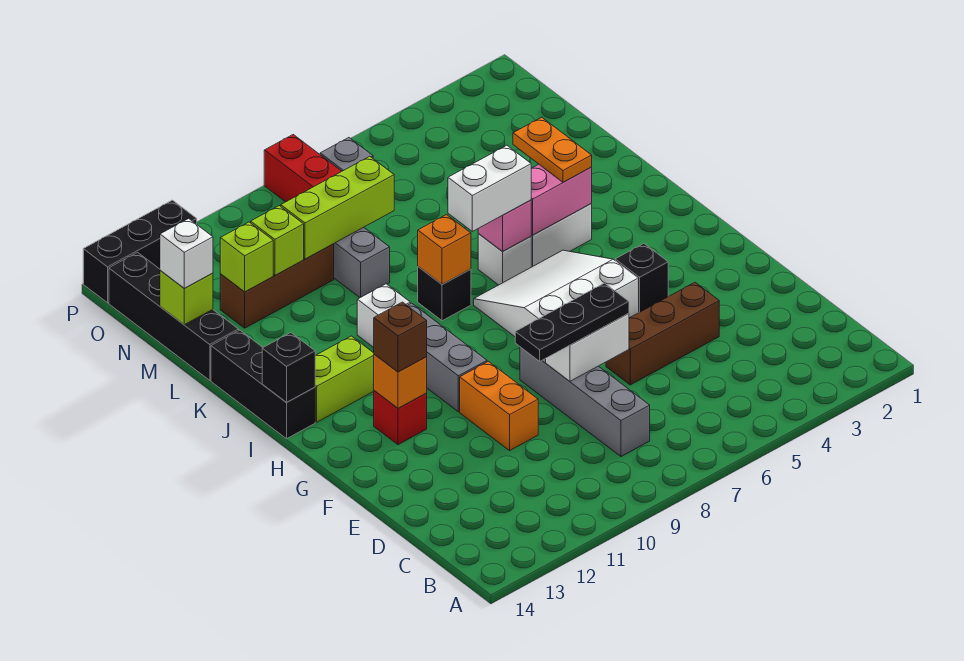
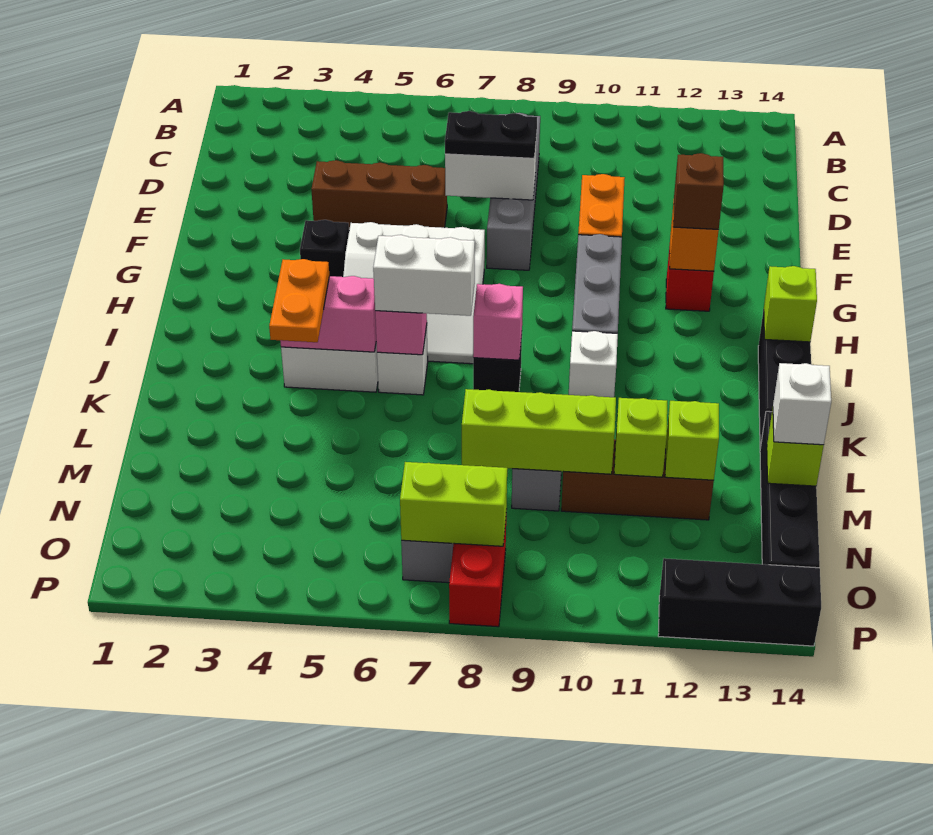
black plate E7:E9 level 3 -> black plate E7:E8 level 3
lime brick I12:I13 level 1 -> lime brick O7:O8 level 2
black brick I14 level 2 -> lime brick I14 level 2
orange brick J8 level 2 -> pink brick J8 level 2

